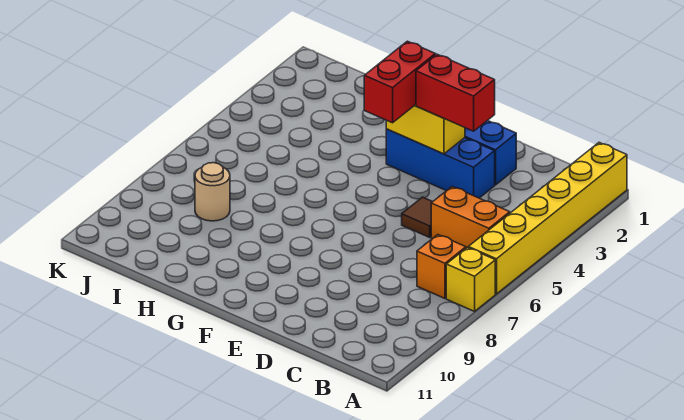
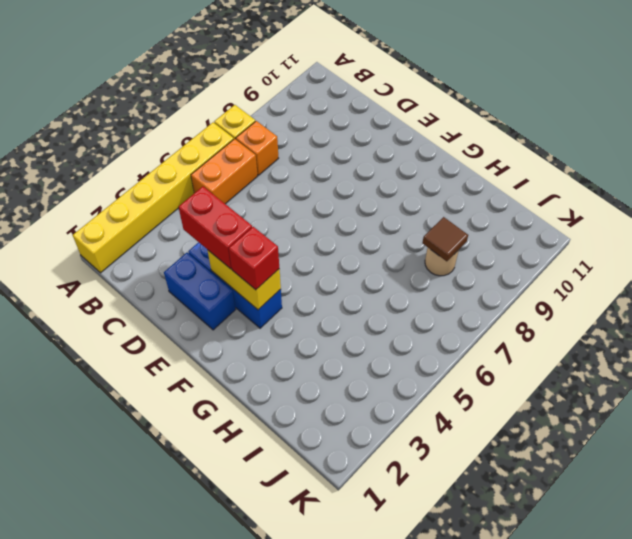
orange brick B5:C5 level 1 -> orange brick B5:B6 level 1
brown tile D5 level 1 -> brown tile I8 level 2
red brick F3:F4 level 3 -> red brick F3 level 3

